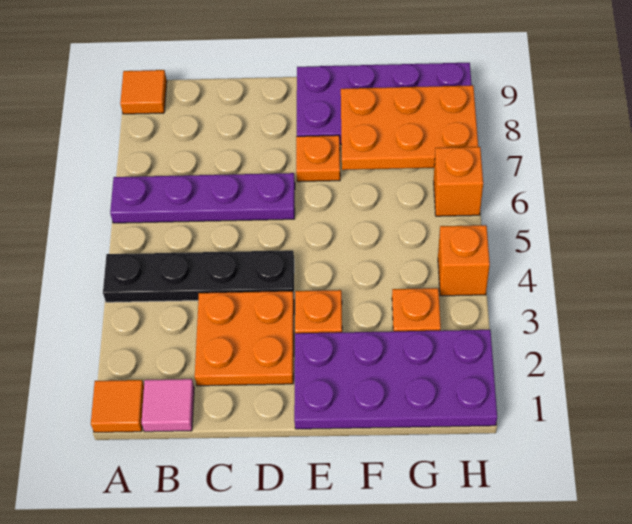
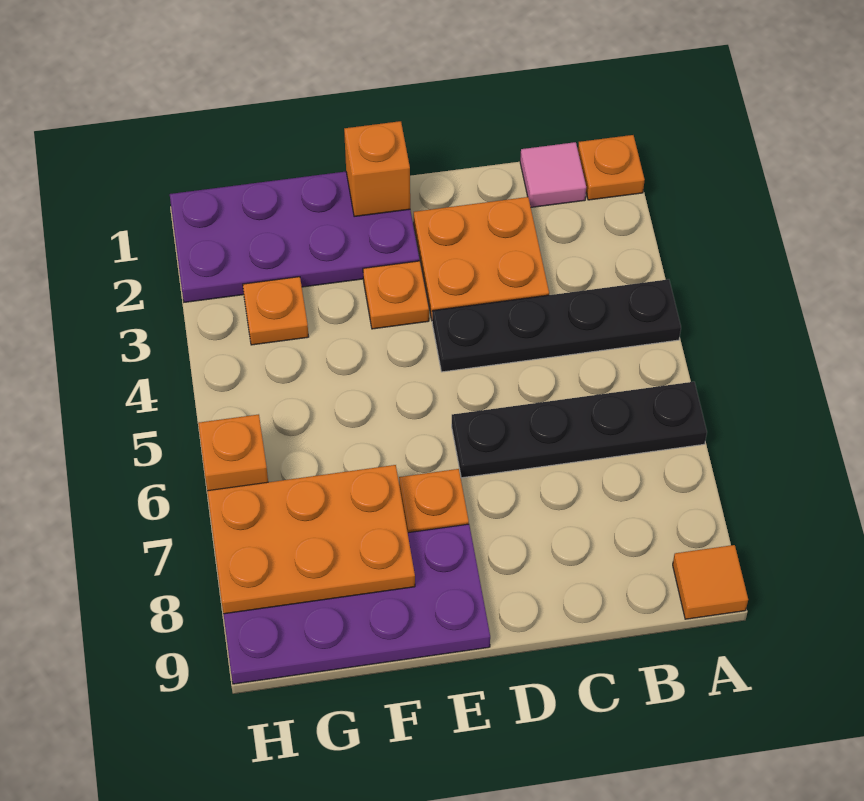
orange tile A1 level 1 -> orange plate A1 level 1
purple plate A6:D6 level 1 -> black plate A6:D6 level 1
orange brick H4 level 1 -> orange brick E1 level 2

